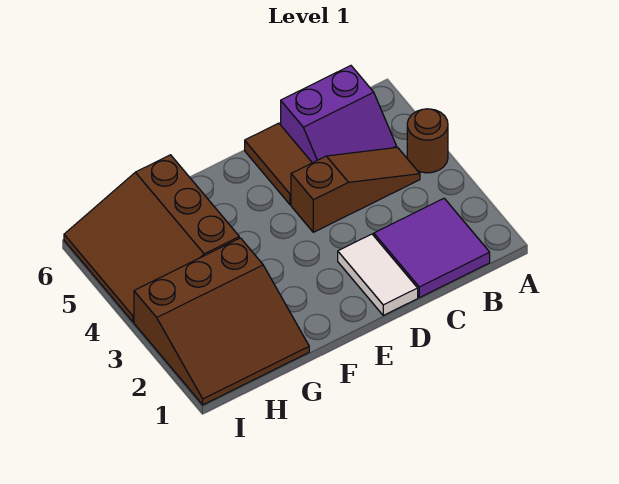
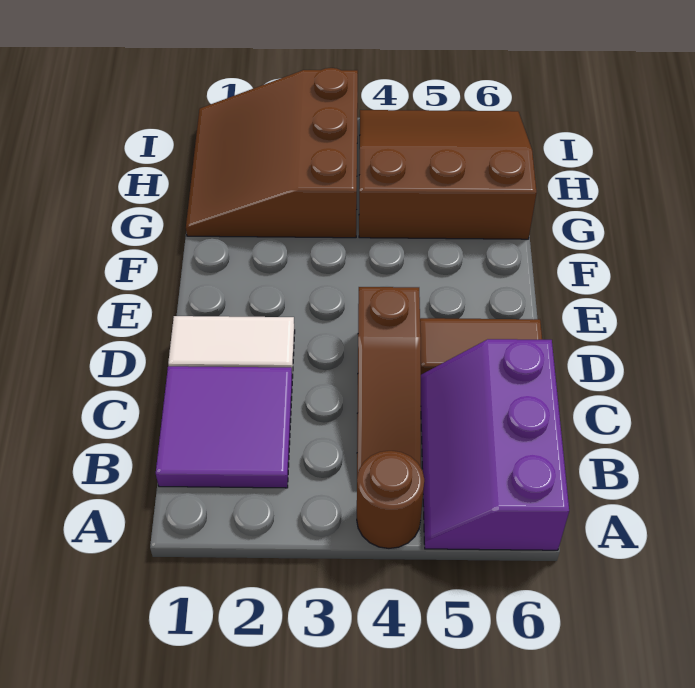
purple slope B5:C6 level 1 top 6 -> purple slope A5:C6 level 1 top 6

